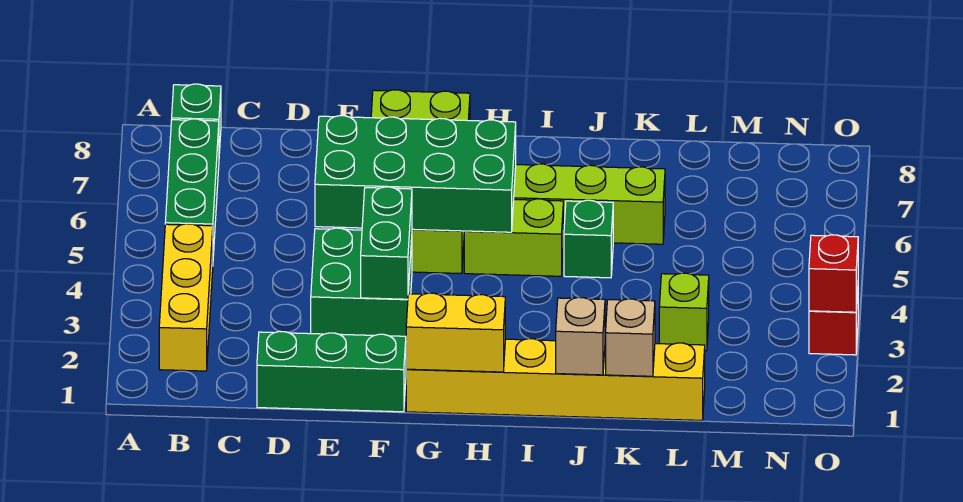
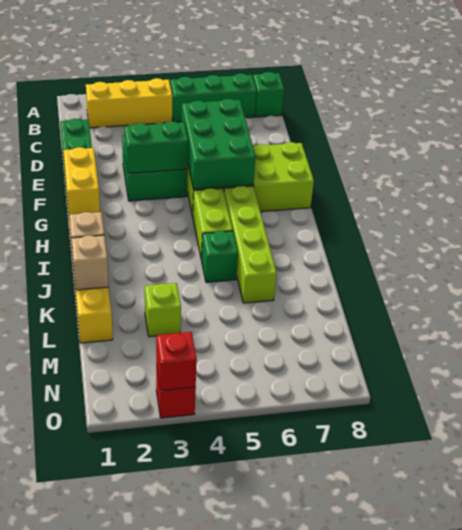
green brick E5:H6 level 2 -> green brick E5:G6 level 2

